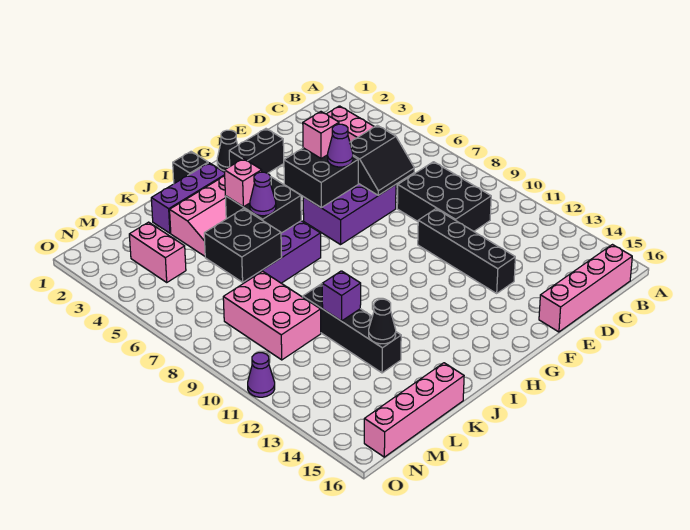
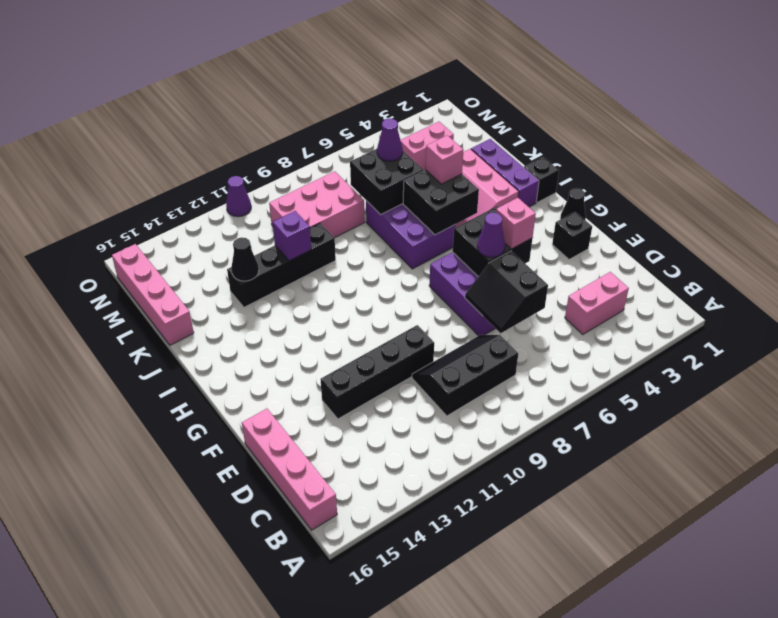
black brick C8:D10 level 1 -> black slope C8:D10 level 1 top C
black brick F2:G2 level 1 -> black brick F2 level 1
purple cone J6 level 3 -> purple cone L6 level 3

